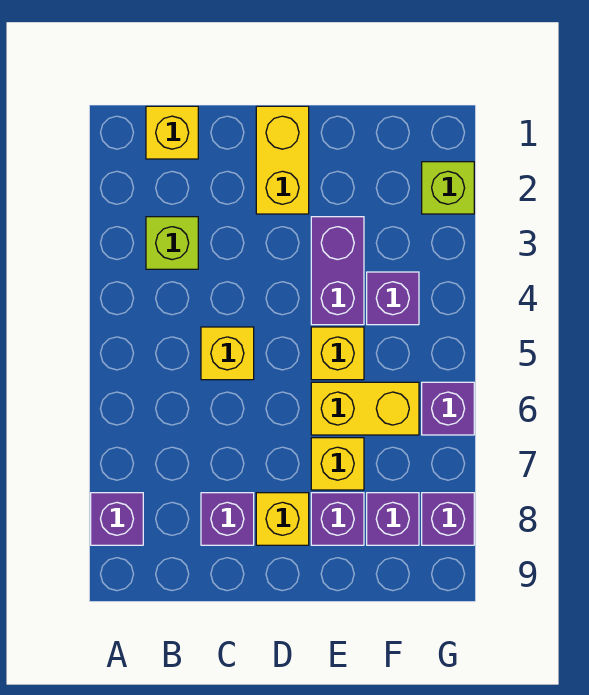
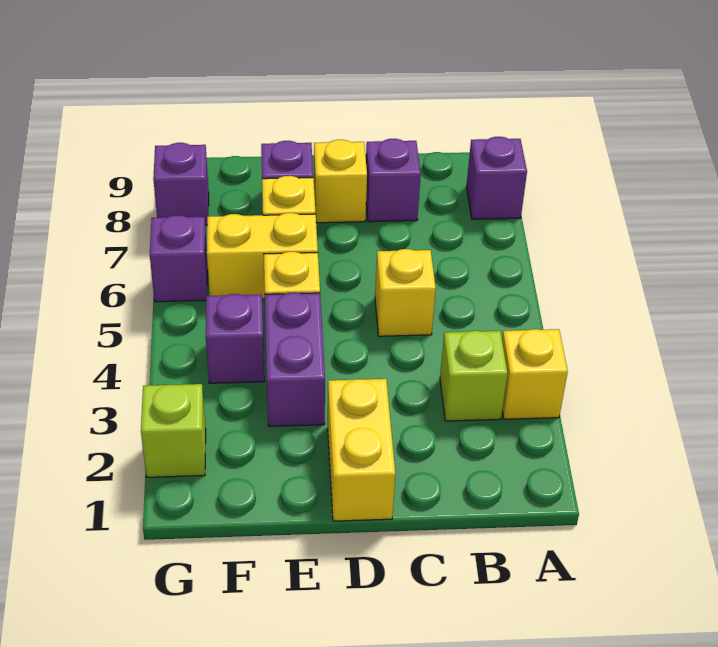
yellow brick B1 level 1 -> yellow brick A3 level 1
purple brick F8 level 1 -> none

